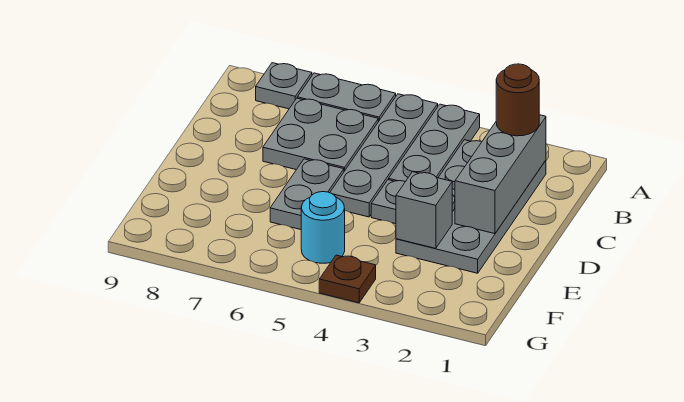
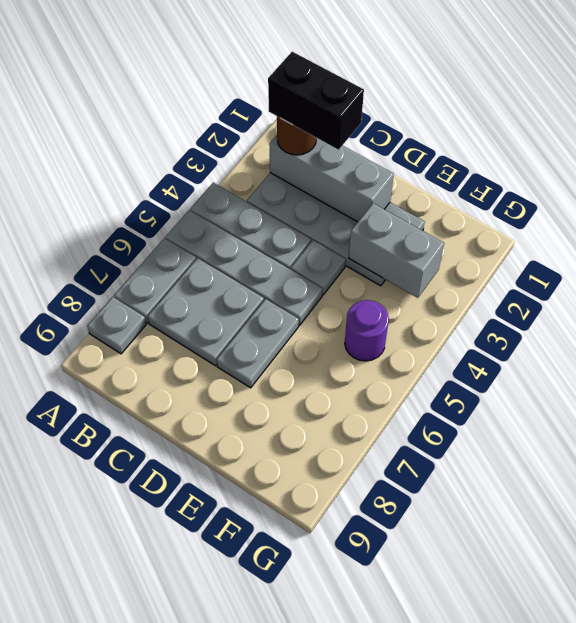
none -> black brick B2:C2 level 4
grey plate D6:E6 level 1 -> grey plate D6:D7 level 1
grey brick E3 level 2 -> grey brick E3:F3 level 2
cyan round brick F5 level 1 -> purple round brick F5 level 1
brown plate G4 level 1 -> none

